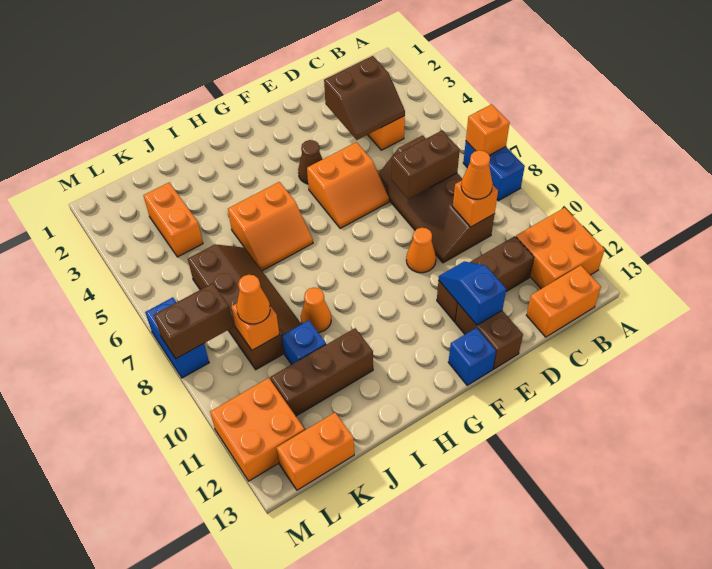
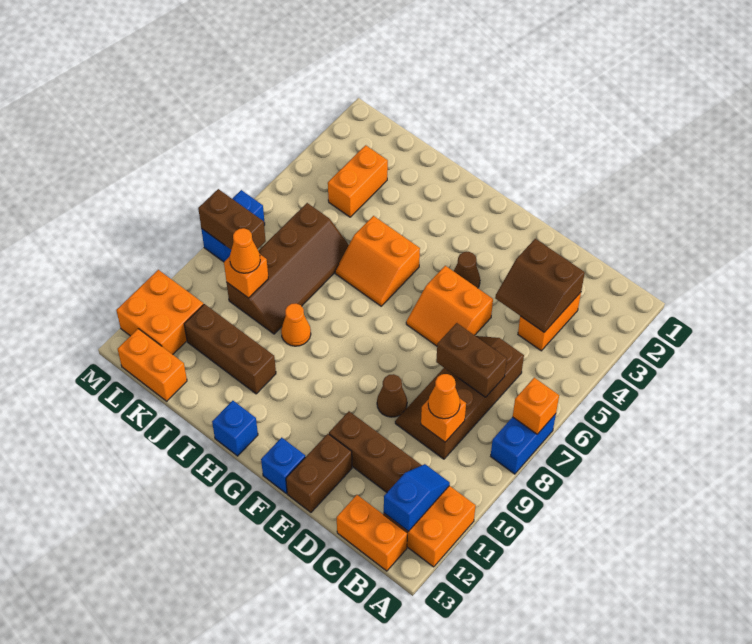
orange cone E9 level 1 -> brown cone E9 level 1
blue slope E11:E12 level 2 top 12 -> blue slope B11:B12 level 2 top 12
blue brick J10 level 1 -> blue brick H13 level 1

